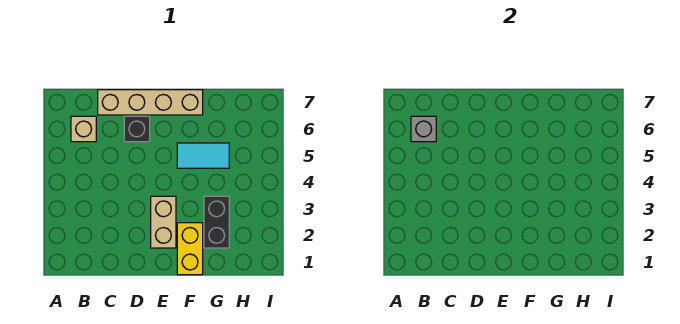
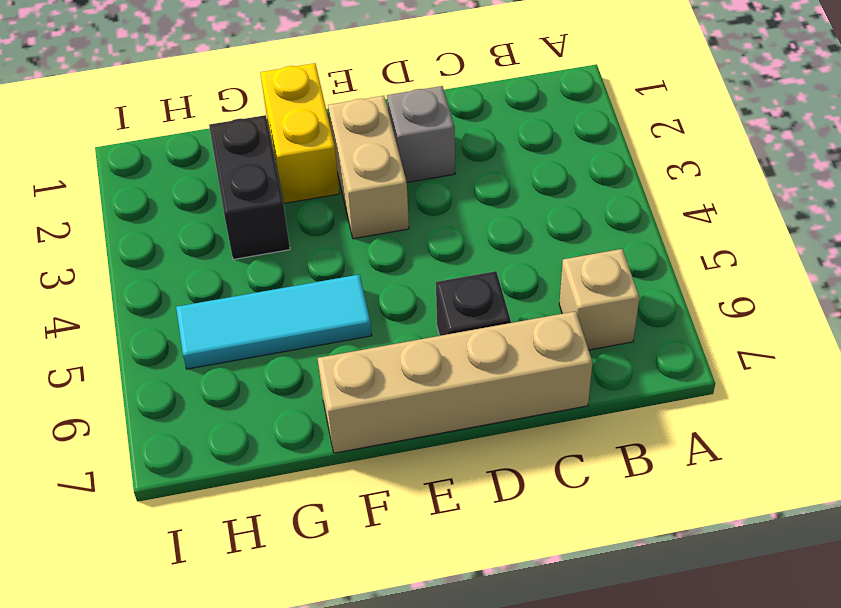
grey brick B6 level 2 -> grey brick D2 level 1
cyan tile F5:G5 level 1 -> cyan tile F5:H5 level 1

